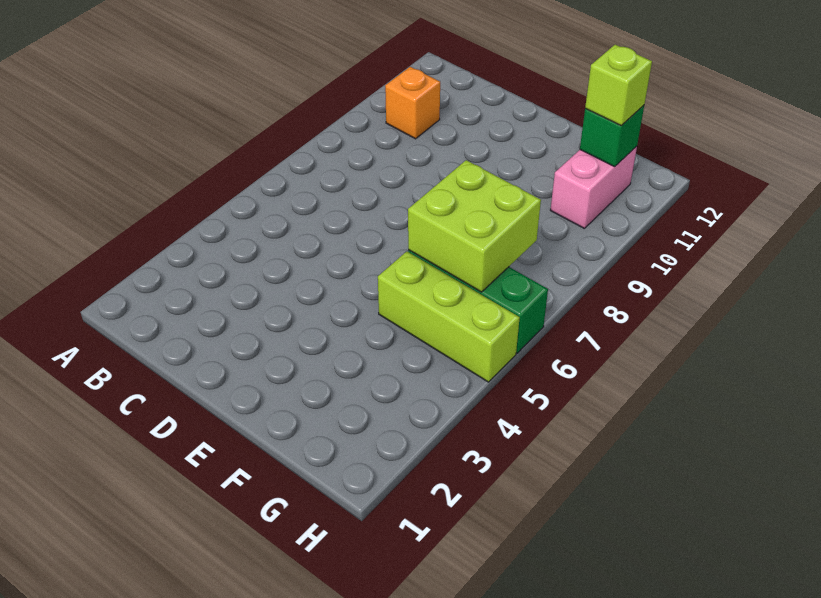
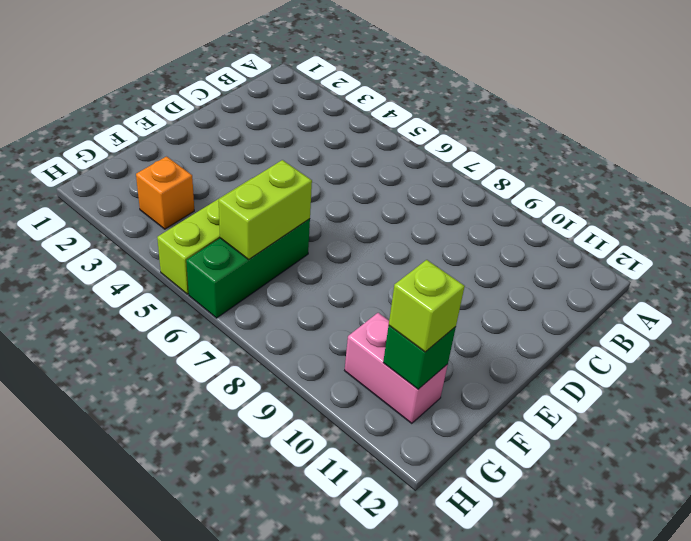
orange brick B10 level 1 -> orange brick G3 level 1
lime brick F6:G7 level 2 -> lime brick F6:G6 level 2

